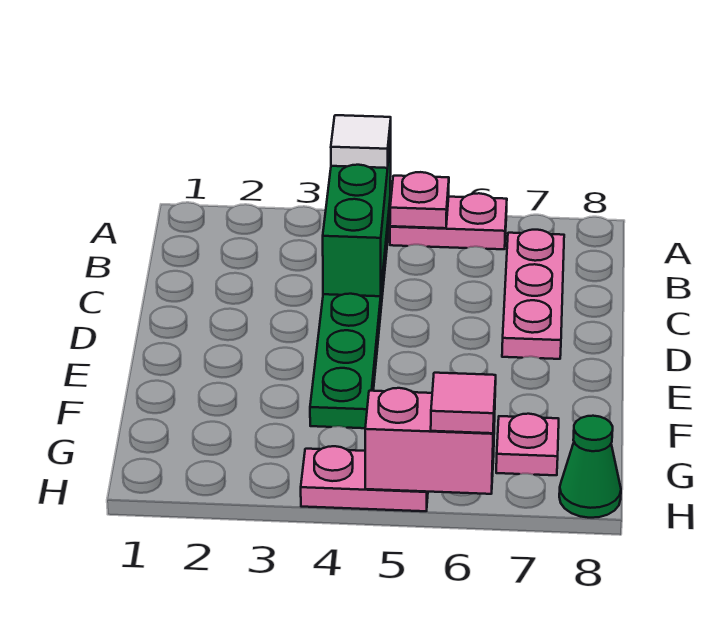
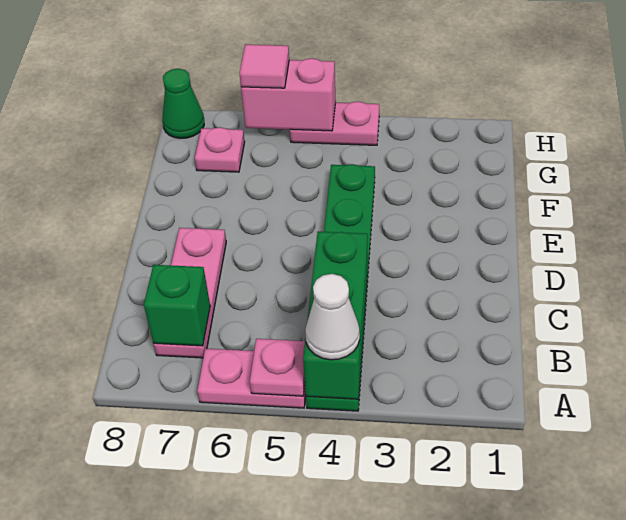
white tile A4 level 3 -> white cone A4 level 3
none -> green brick B7 level 2

